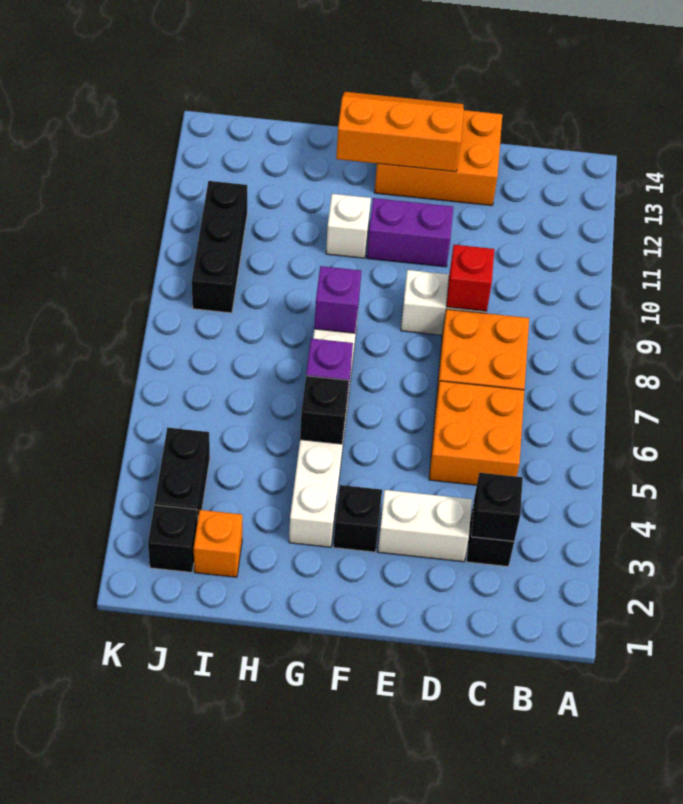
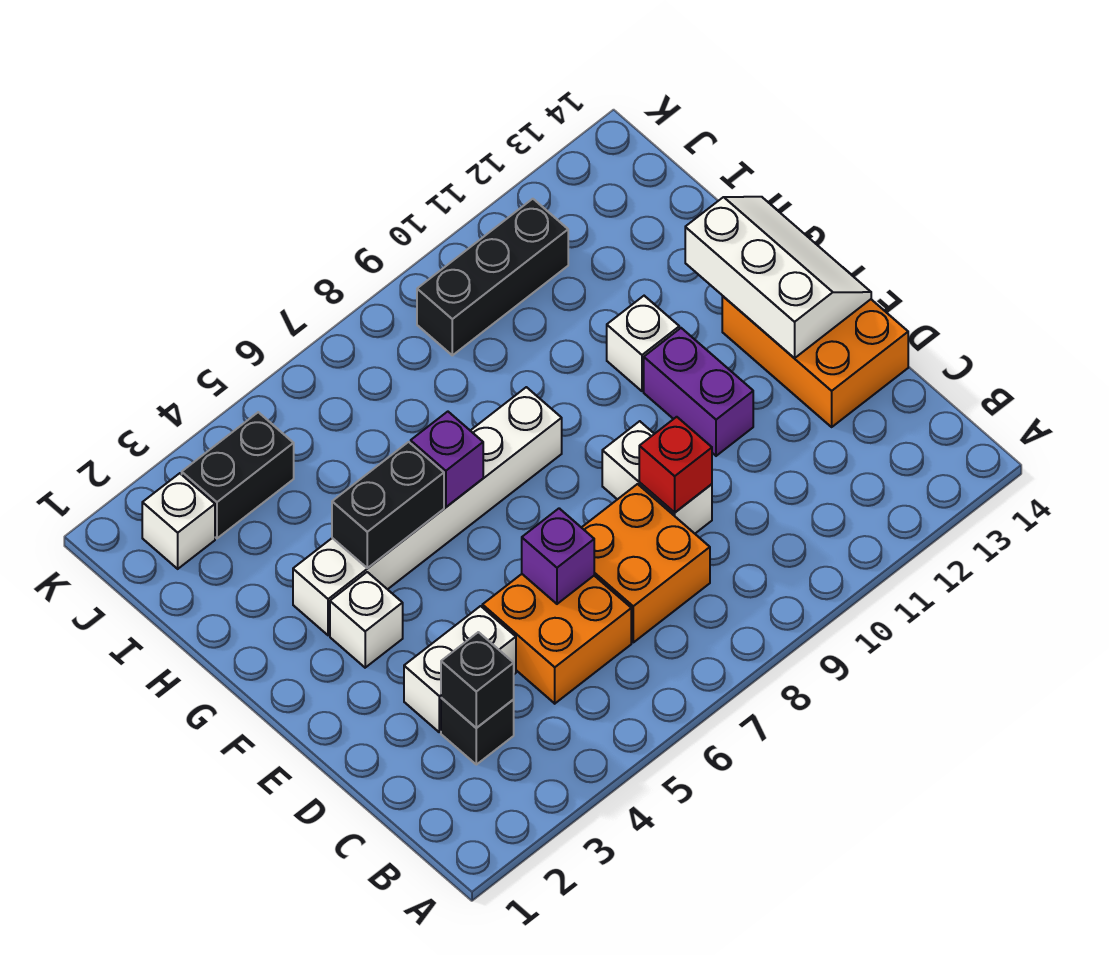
white brick D3:E3 level 1 -> white brick D3:D4 level 1
orange slope E13:G14 level 2 top 13 -> white slope E13:G14 level 2 top 13
black brick F3 level 1 -> white brick F3 level 1
black brick G5 level 2 -> black brick G4:G5 level 2
purple brick G8 level 2 -> purple brick D6 level 2
orange brick I2 level 1 -> none
black brick J2 level 1 -> white brick J2 level 1

